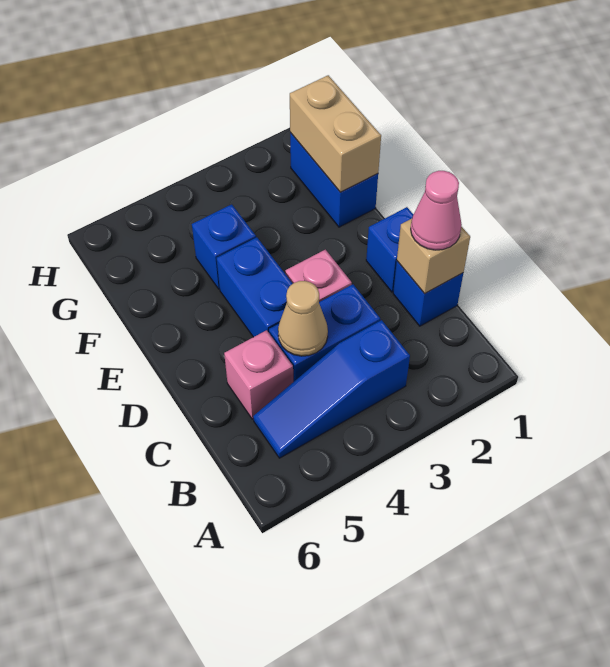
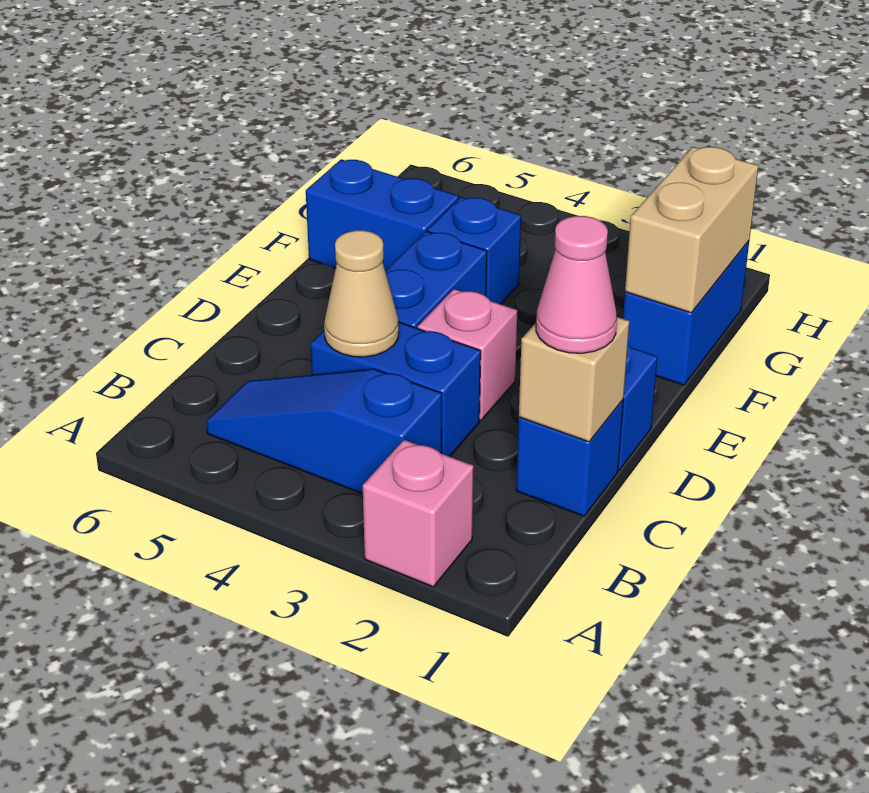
pink brick C5 level 1 -> pink brick A2 level 1
none -> blue brick F5:F6 level 1

